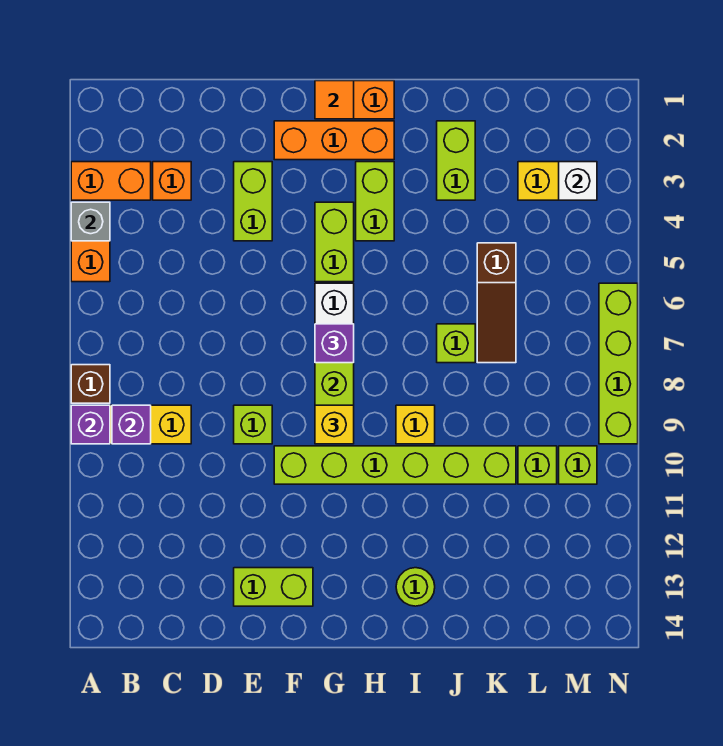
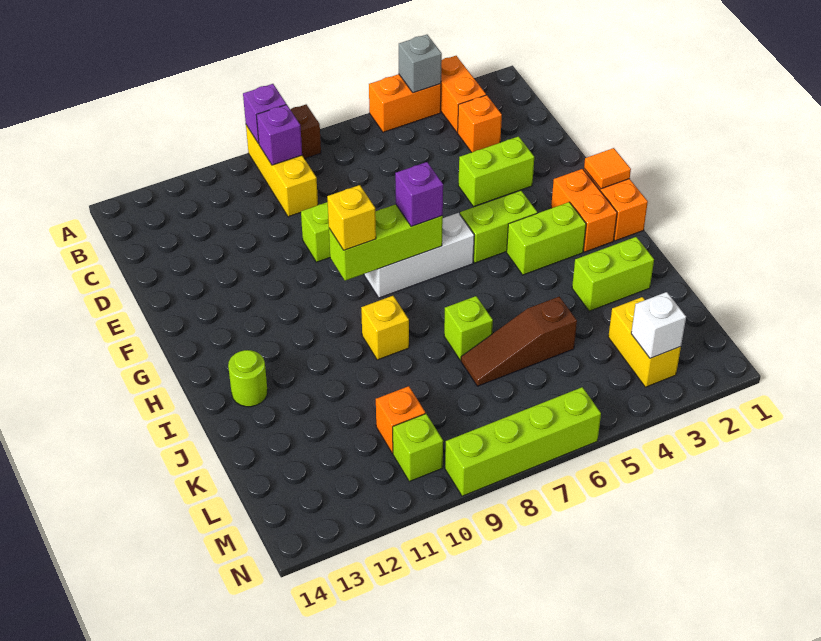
lime brick E13:F13 level 1 -> none
orange brick F2:H2 level 1 -> orange brick G2:H2 level 1
lime brick F10:K10 level 1 -> none
lime brick L10 level 1 -> orange brick L10 level 1

